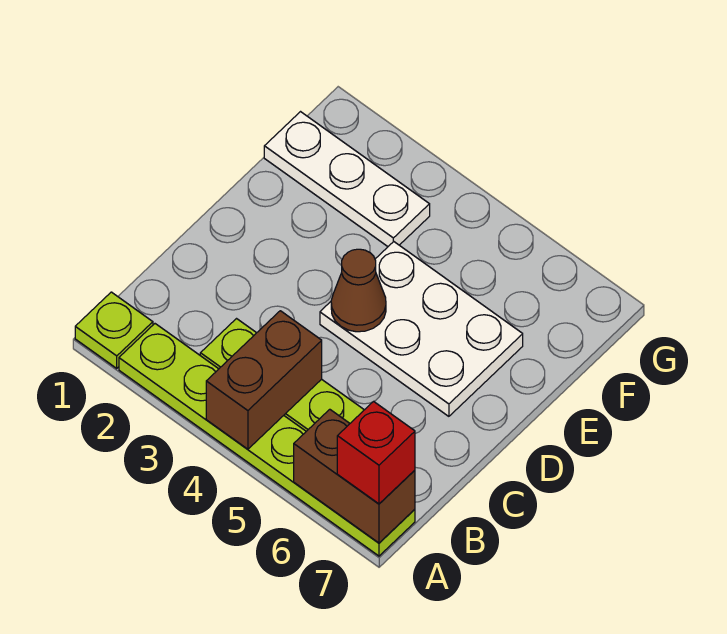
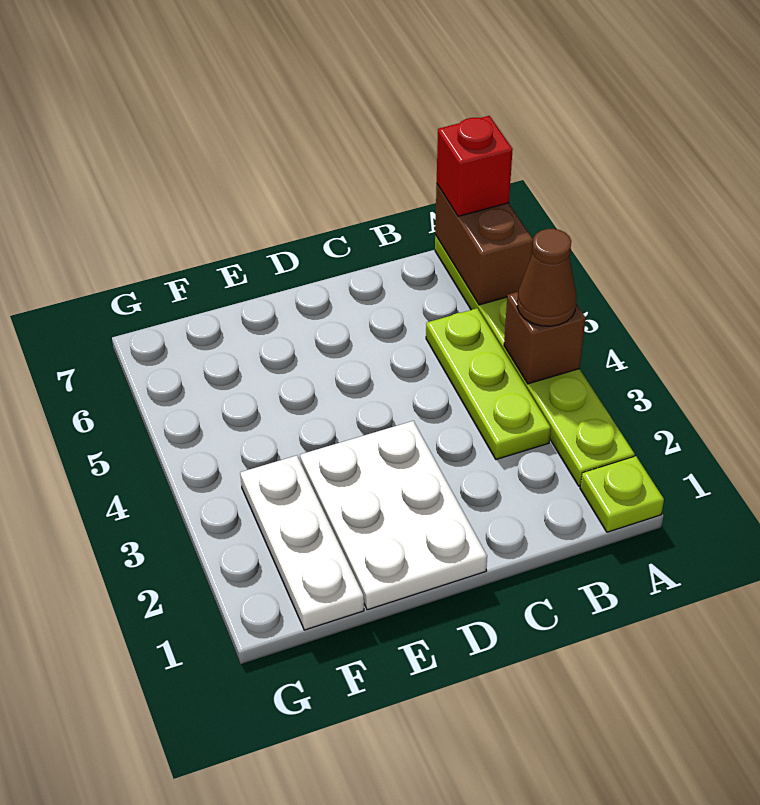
brown brick A4:B4 level 2 -> brown brick A4 level 2
white plate D4:E6 level 1 -> white plate D1:E3 level 1
brown cone D4 level 2 -> brown cone A4 level 3

